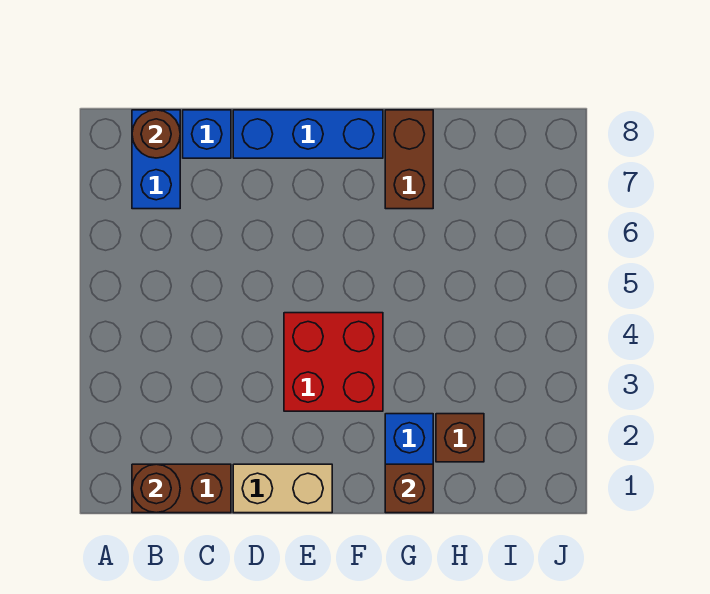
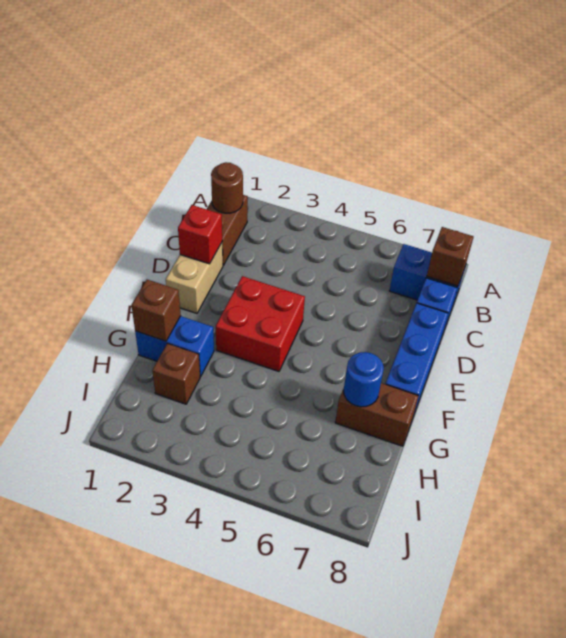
brown round brick B8 level 2 -> brown brick B8 level 2
none -> red brick D1 level 2
none -> blue round brick G7 level 2

